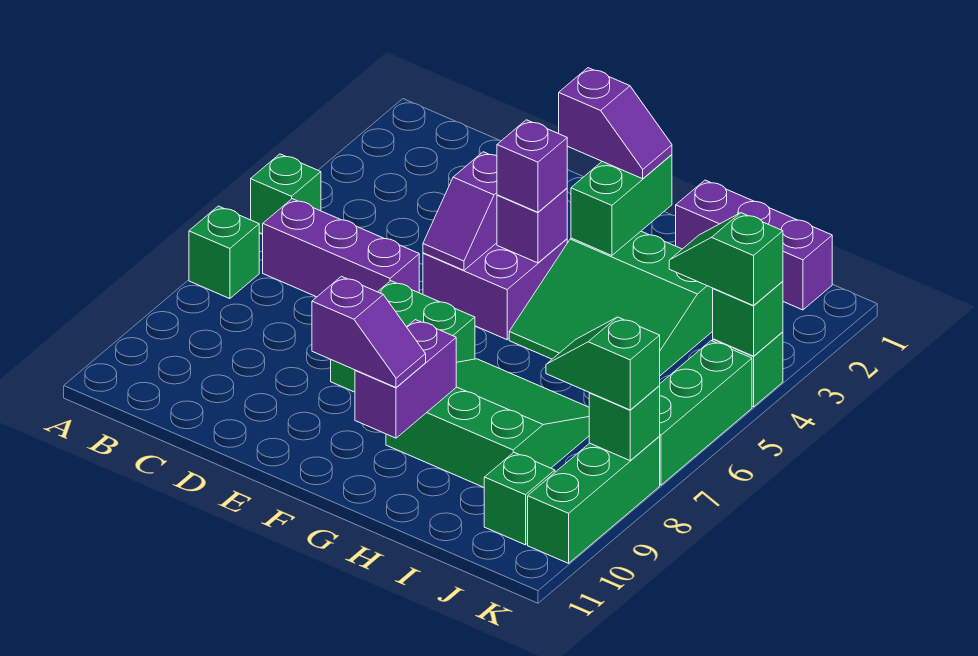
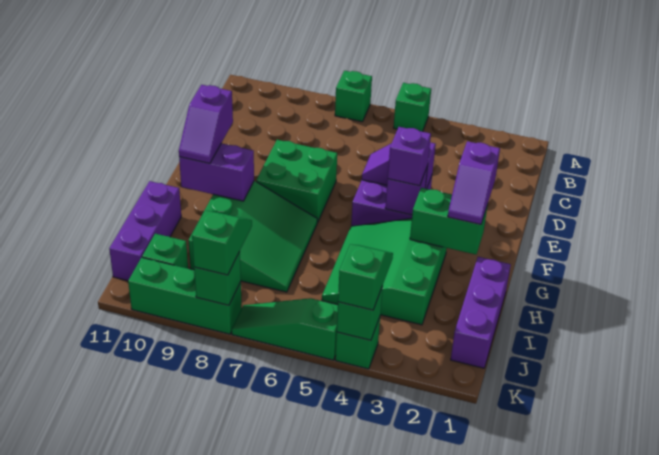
purple brick B6:D6 level 1 -> purple brick H11:J11 level 1
green brick K5:K7 level 1 -> green slope K5:K7 level 1 top 5

